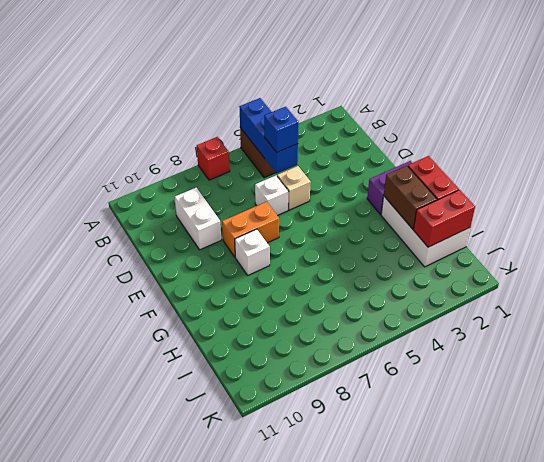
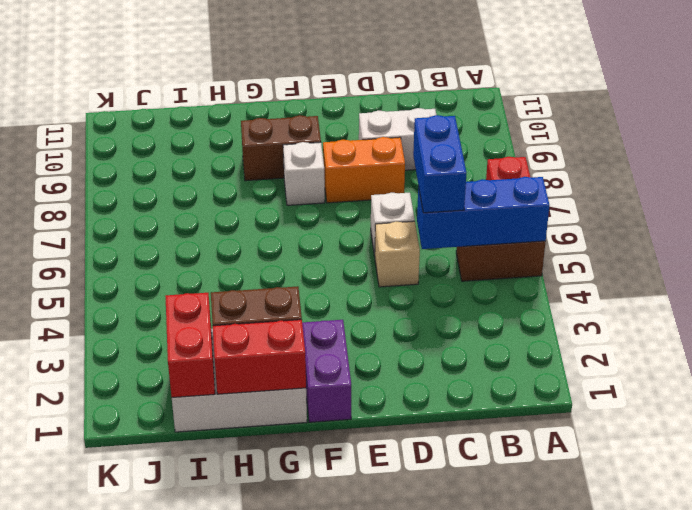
blue brick C5 level 3 -> blue brick C5:C6 level 3
orange brick E7:E8 level 1 -> orange brick D8:E8 level 1
none -> brown brick F9:G9 level 1

